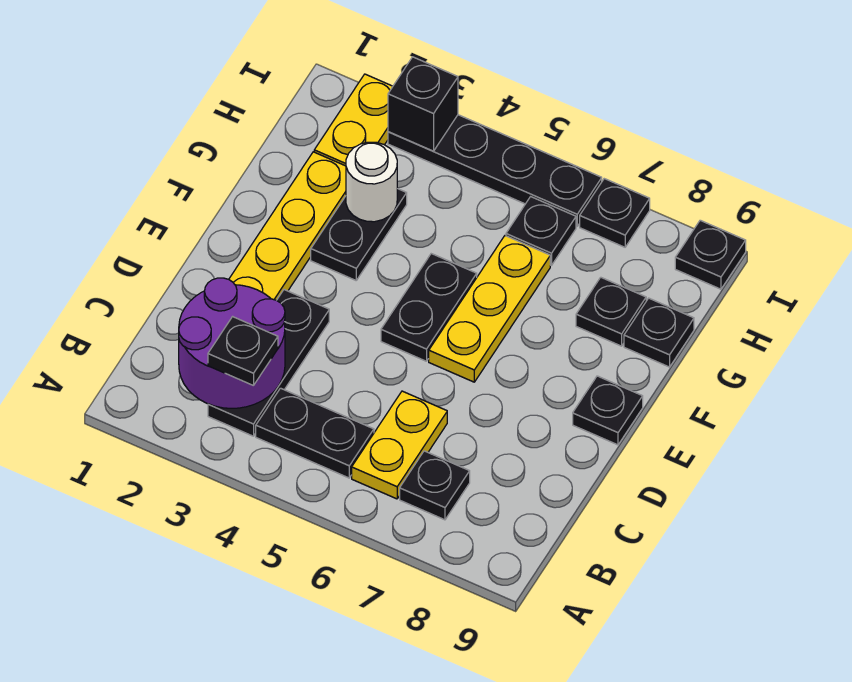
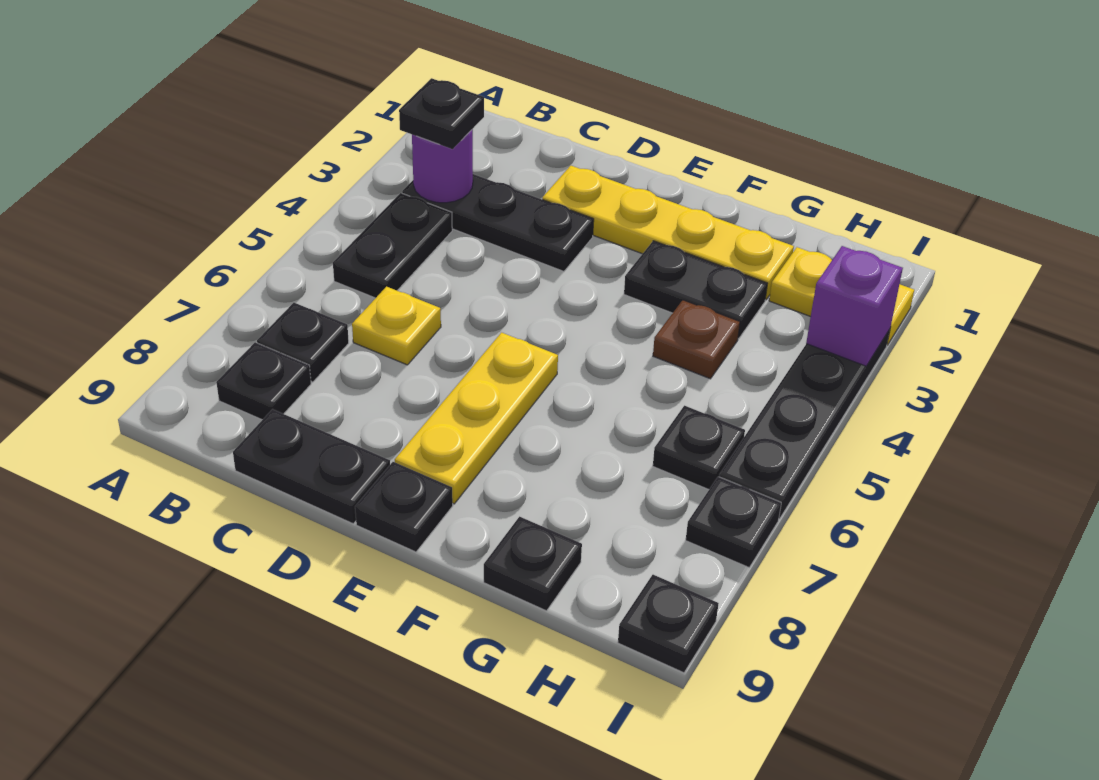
purple round brick B2:C3 level 2 -> purple round brick B3 level 2
yellow plate B6:C6 level 1 -> yellow plate C6 level 1
black plate E5:F5 level 1 -> black plate C9:D9 level 1
yellow plate E6:G6 level 1 -> yellow plate E6:E8 level 1
white round brick G3 level 2 -> none
none -> brown plate G4 level 1
black plate G8 level 1 -> black plate B8 level 1
black brick I3 level 2 -> purple brick I3 level 2

